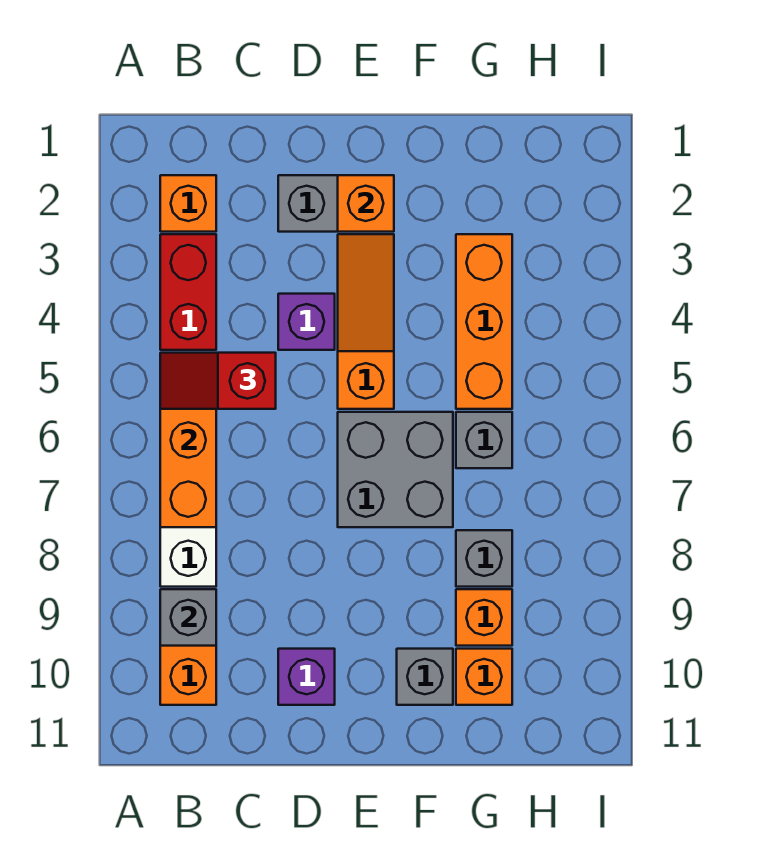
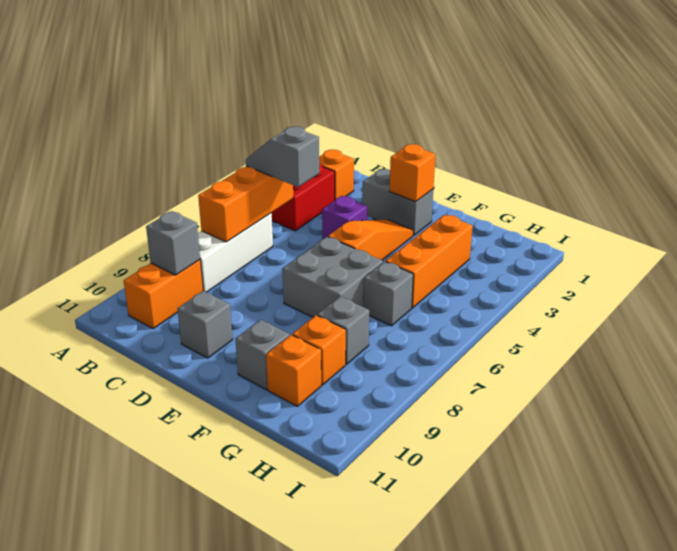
red slope B5:C5 level 3 top C -> grey slope B5:C5 level 3 top C
purple brick D10 level 1 -> grey brick D10 level 1

